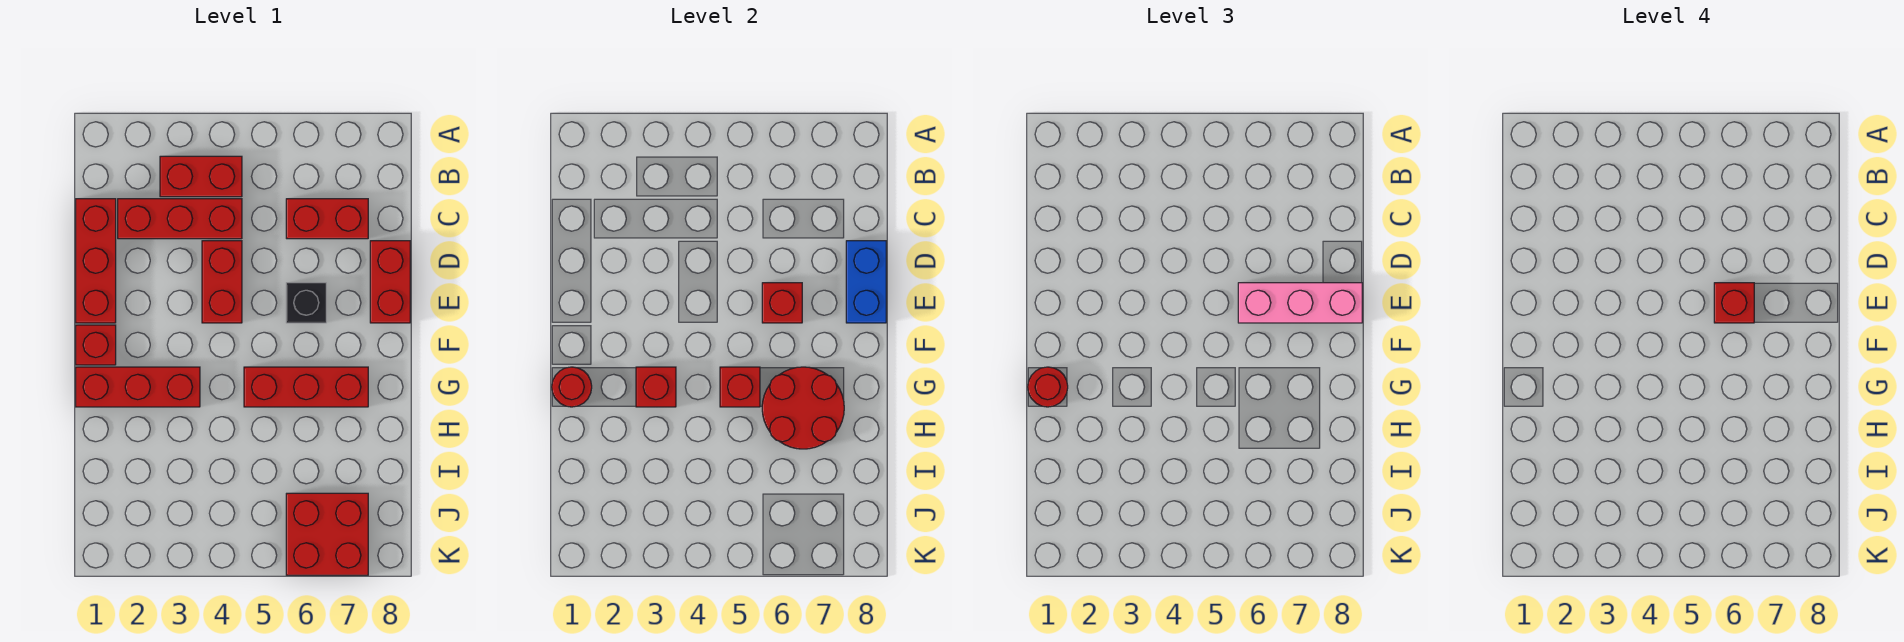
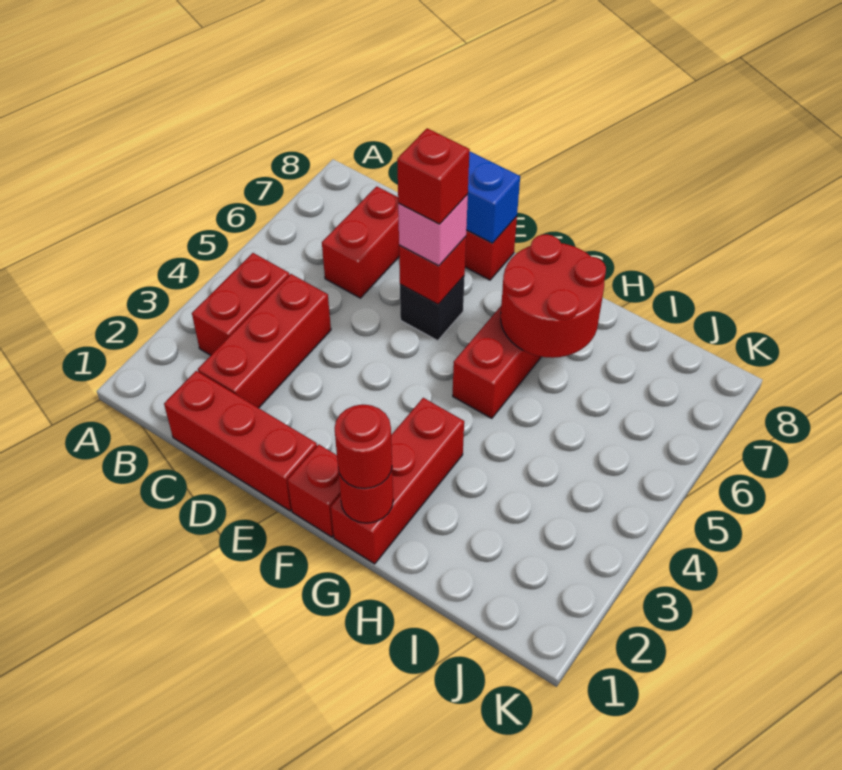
red brick D4:E4 level 1 -> none
pink brick E6:E8 level 3 -> pink brick E6 level 3
red brick G3 level 2 -> none
red brick G5 level 2 -> none
red brick J6:K7 level 1 -> none

